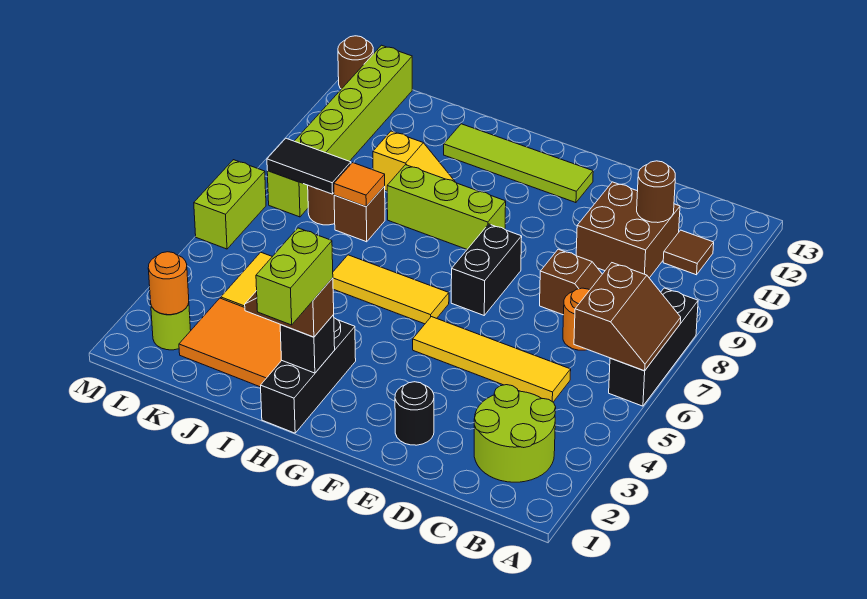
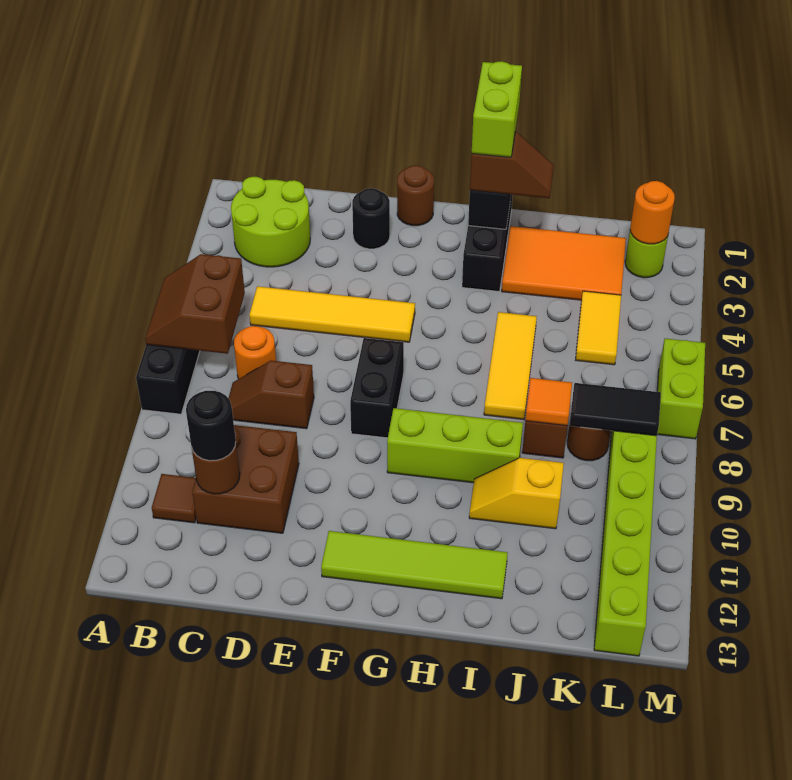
none -> black round brick C11 level 3
yellow tile G6:I6 level 1 -> yellow tile I5:I7 level 1
brown round brick M13 level 1 -> brown round brick F1 level 1

